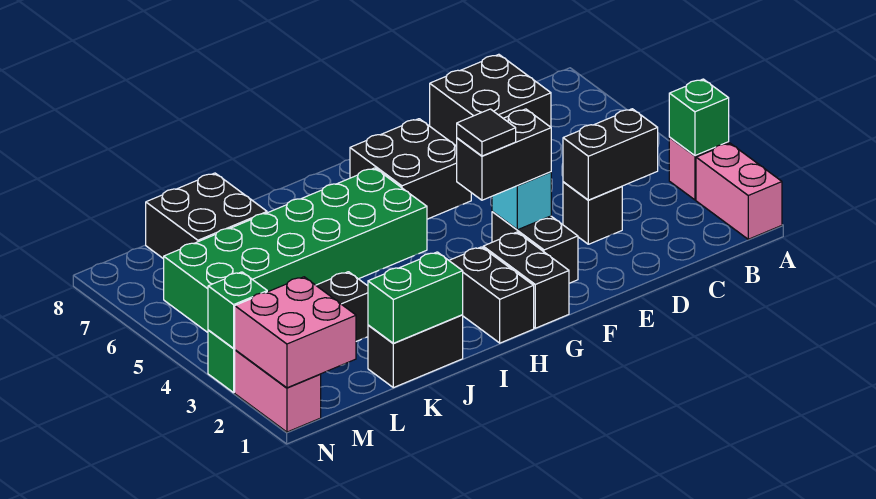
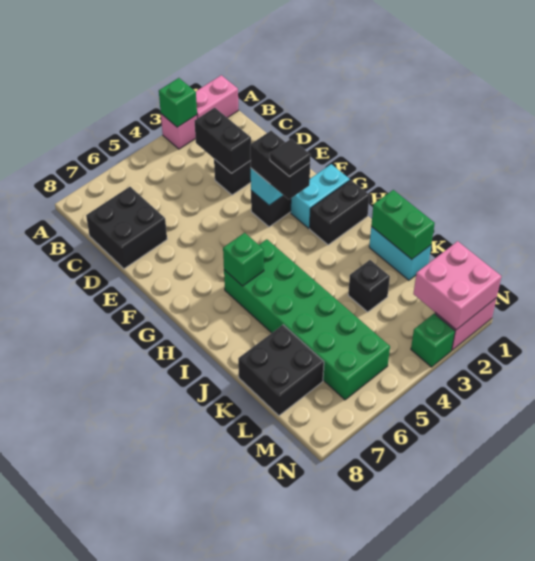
black brick F6:G7 level 1 -> none
black brick G1:G2 level 1 -> cyan brick G1:G2 level 1
black brick J1:K1 level 1 -> cyan brick J1:K1 level 1
green brick N3 level 2 -> green brick H6 level 2

